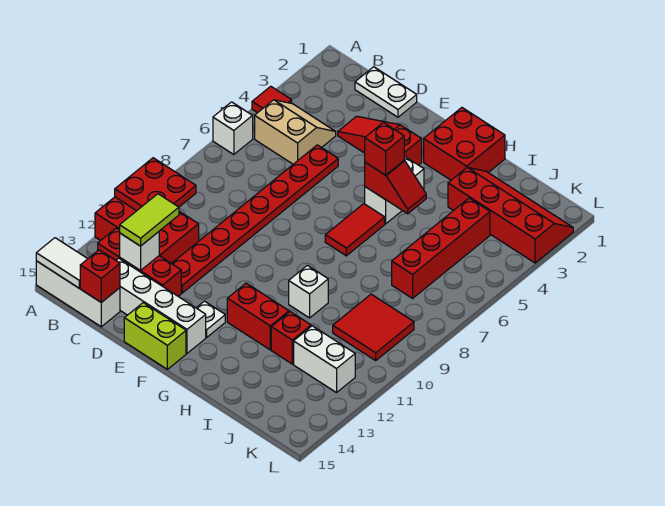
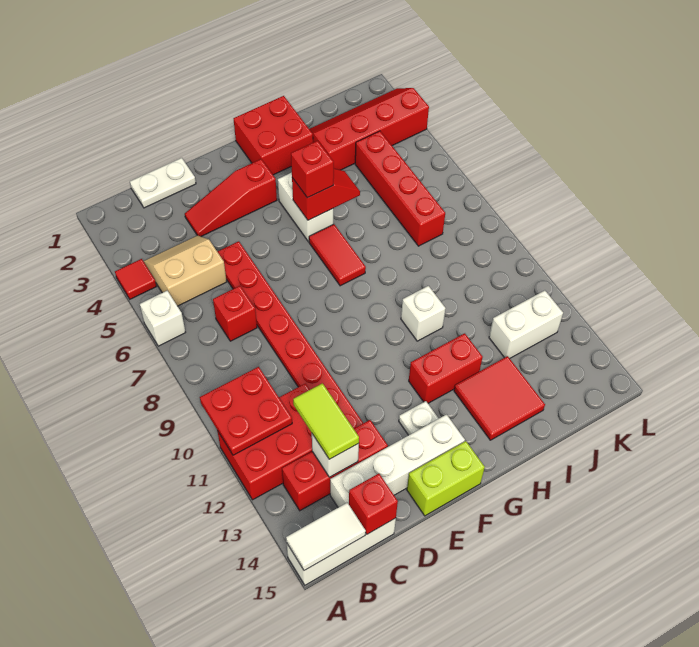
red brick I12 level 1 -> red brick C7 level 1
red tile J9:K10 level 1 -> red tile H13:I14 level 1

